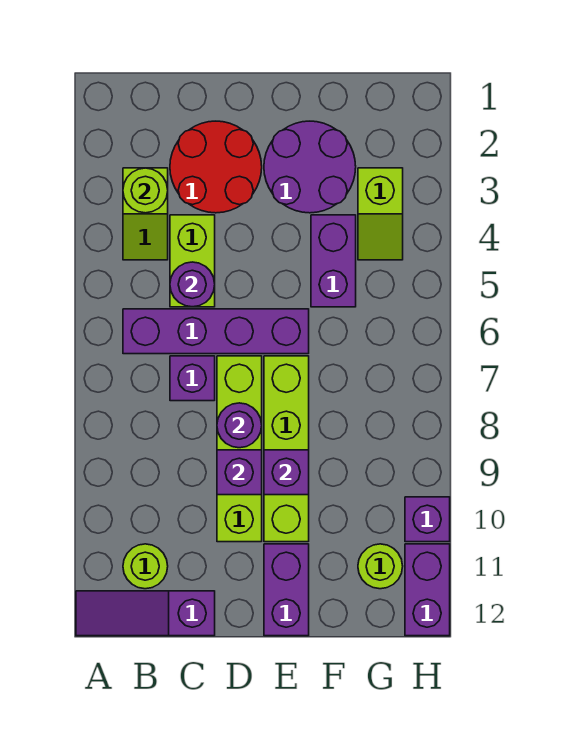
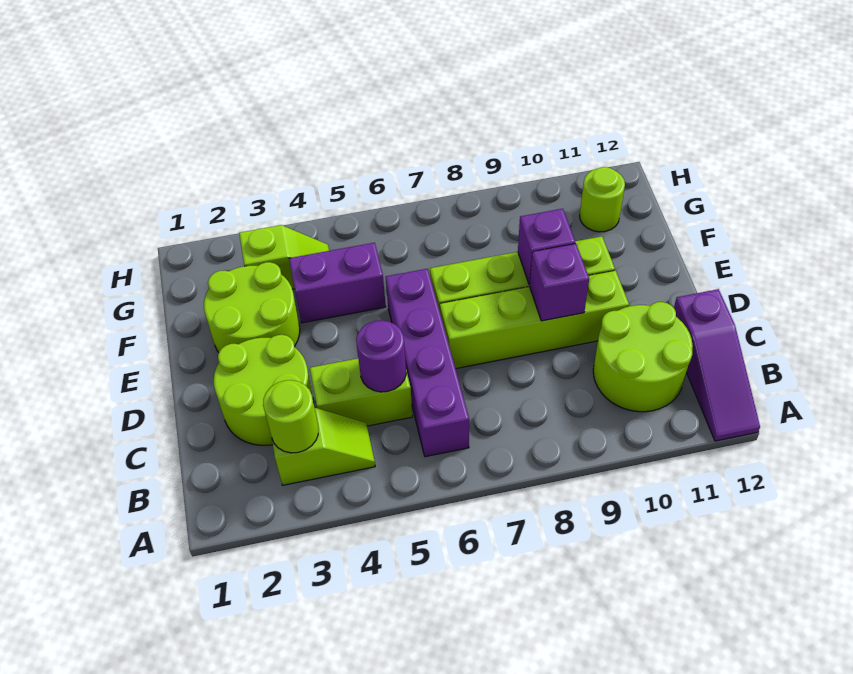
lime round brick B11 level 1 -> lime round brick B10:C11 level 1
red round brick C2:D3 level 1 -> lime round brick C2:D3 level 1
purple brick C7 level 1 -> none
purple round brick D8 level 2 -> none
purple round brick E2:F3 level 1 -> lime round brick E2:F3 level 1
purple brick E11:E12 level 1 -> none
purple brick H10 level 1 -> none
purple brick H11:H12 level 1 -> none

